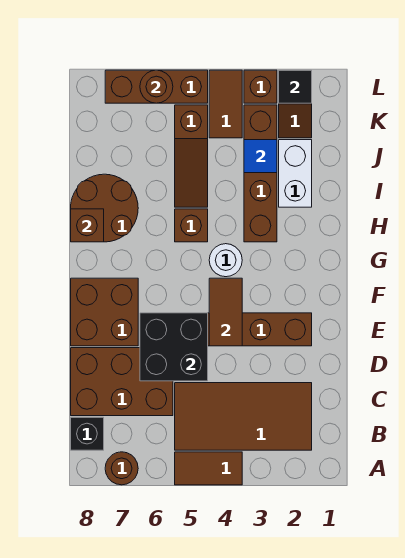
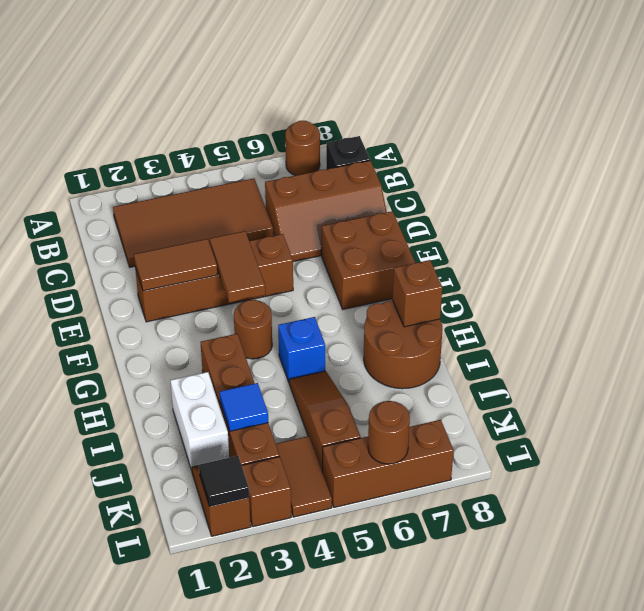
brown tile A4:A5 level 1 -> brown tile E2:E3 level 2
brown brick C6:D8 level 1 -> brown slope C6:D8 level 1 top C
black brick D5:E6 level 2 -> none
white round brick G4 level 1 -> brown round brick G4 level 1
brown brick H5 level 1 -> blue brick H5 level 1

